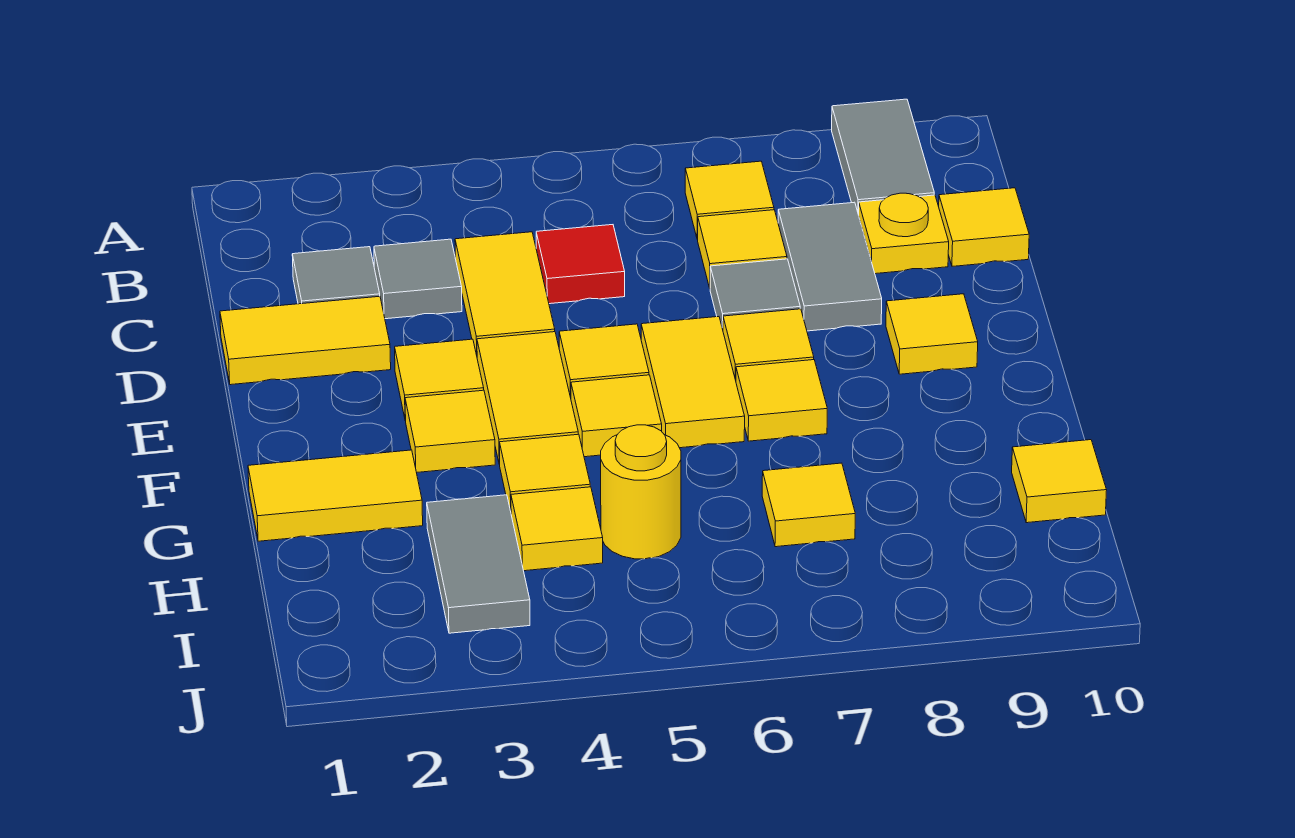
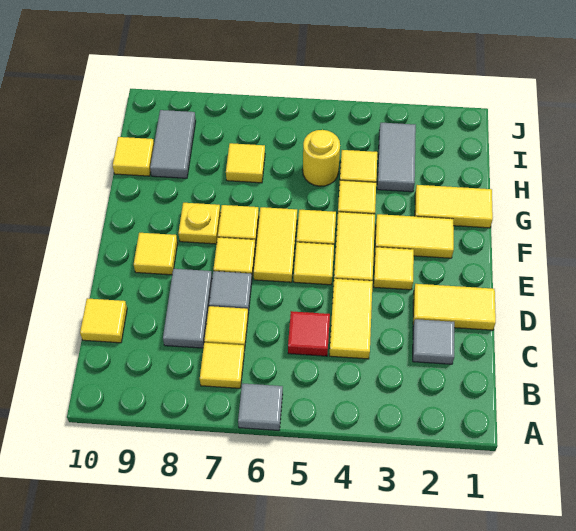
grey tile A9:B9 level 1 -> grey tile H9:I9 level 1
grey tile C3 level 1 -> grey tile A6 level 1
yellow plate C9 level 1 -> yellow plate F8 level 1
yellow tile F3 level 1 -> yellow tile F2:F3 level 1

